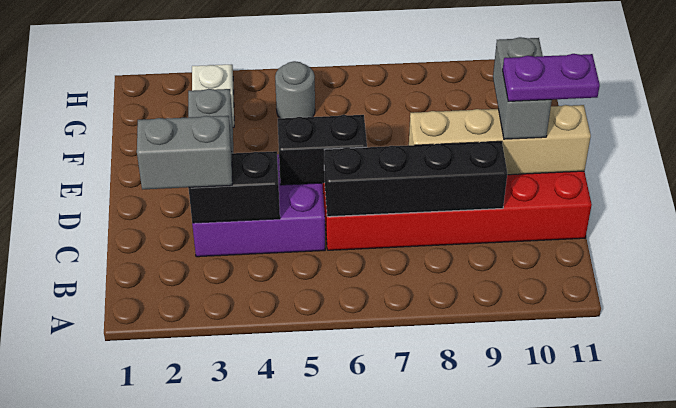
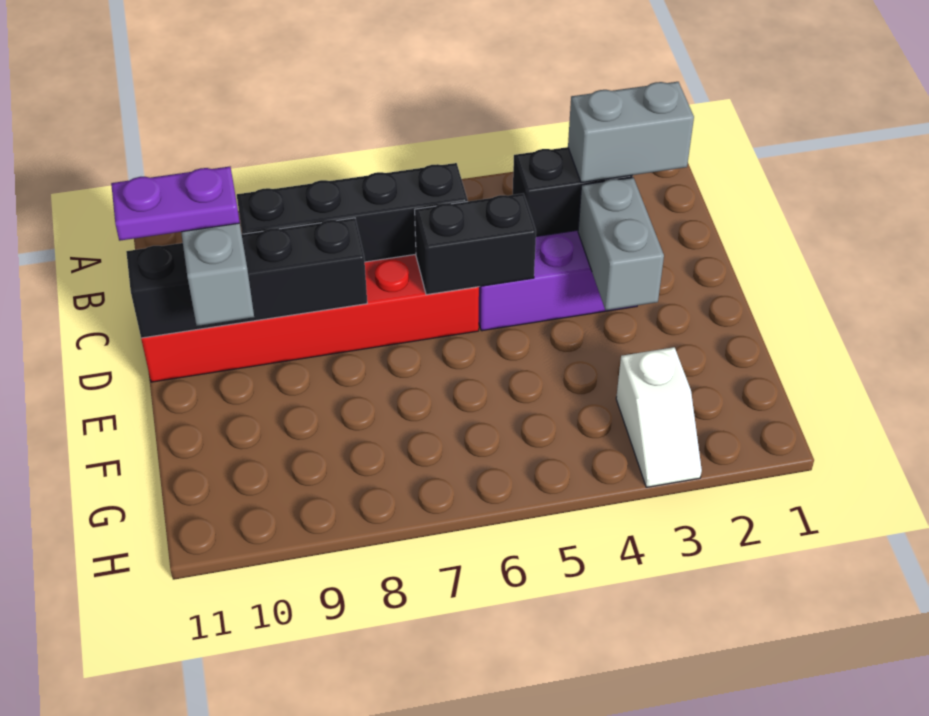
tan brick D8:D11 level 2 -> black brick D8:D11 level 2
grey round brick G5 level 1 -> none

